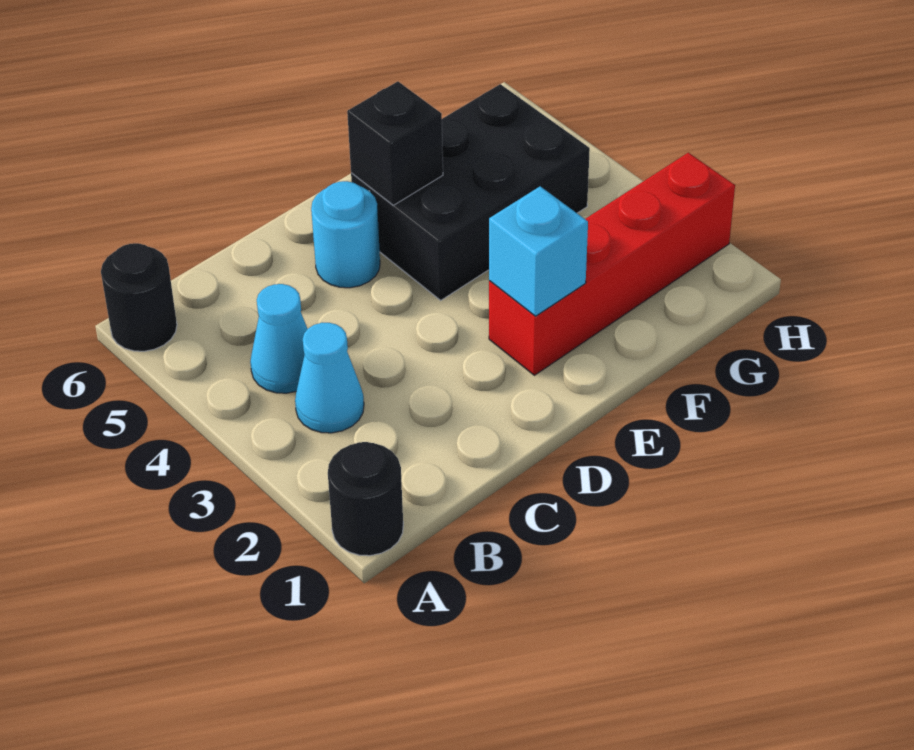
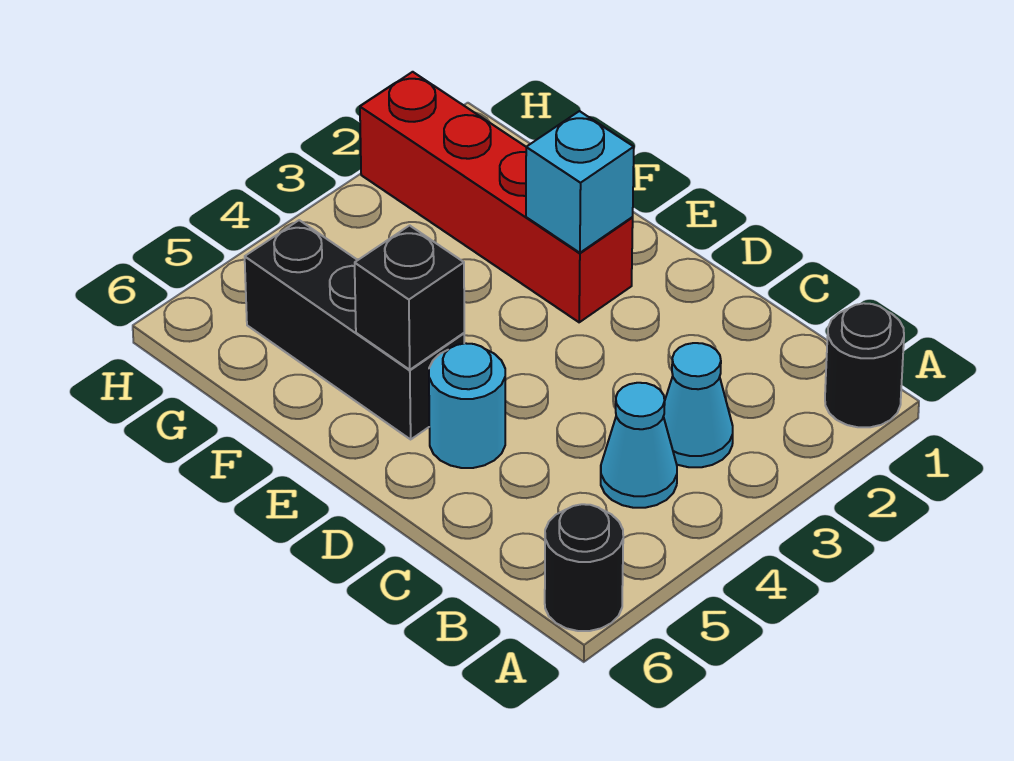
black brick E4:G5 level 1 -> black brick E5:G5 level 1

